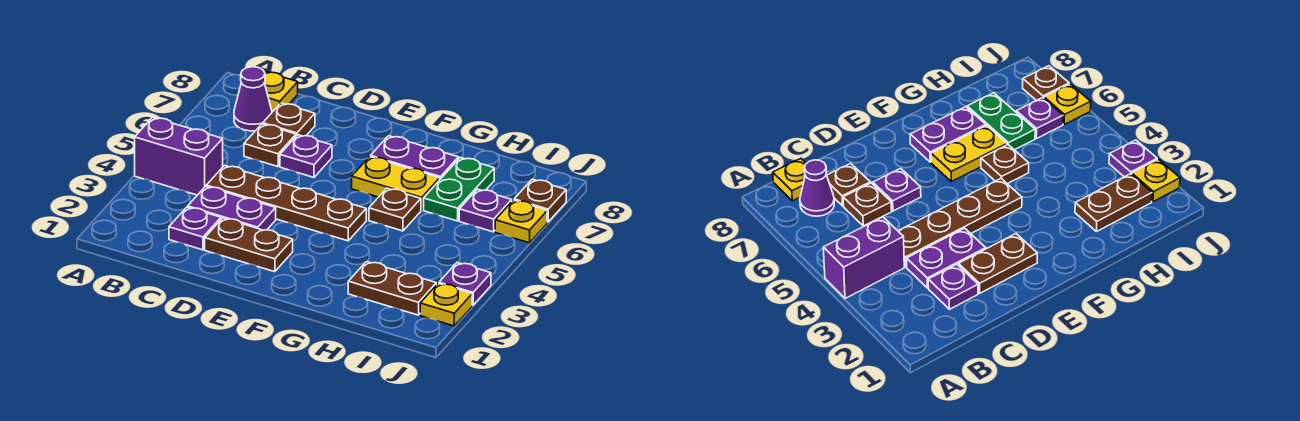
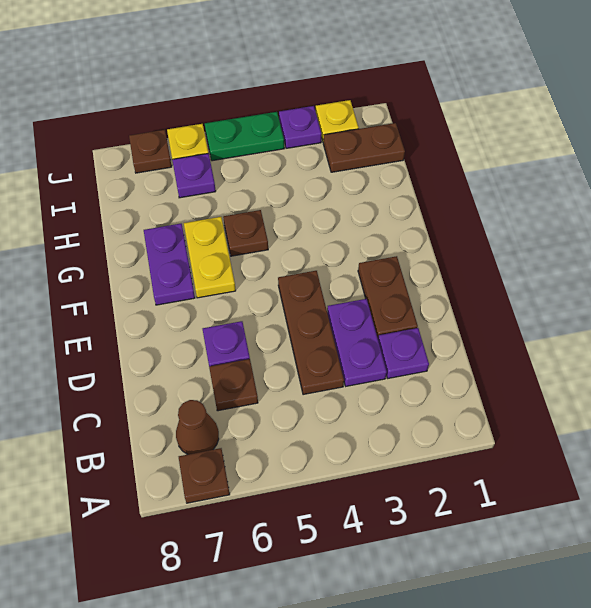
purple brick A4:B4 level 1 -> none
purple cone B7 level 1 -> brown cone B7 level 1
yellow plate B8 level 1 -> none
brown plate C4:F4 level 1 -> brown plate C4:E4 level 1
brown plate C7 level 1 -> brown plate A7 level 1
brown plate H2:I2 level 1 -> brown plate I1:I2 level 1
green plate H6:H7 level 1 -> green plate J4:J5 level 1

